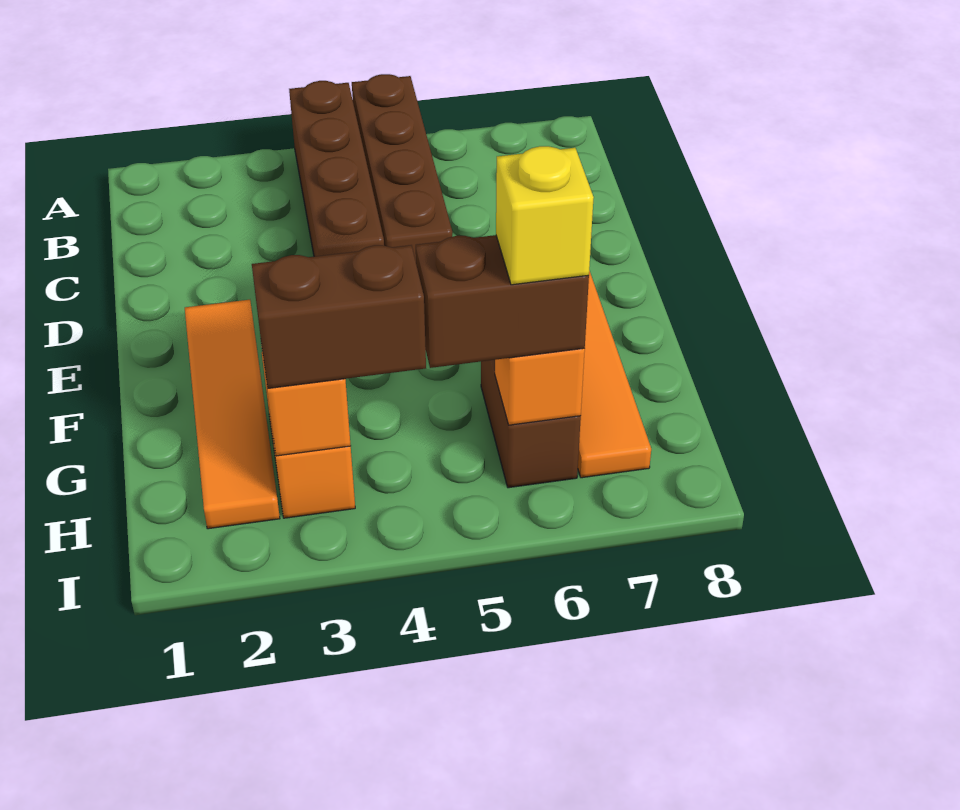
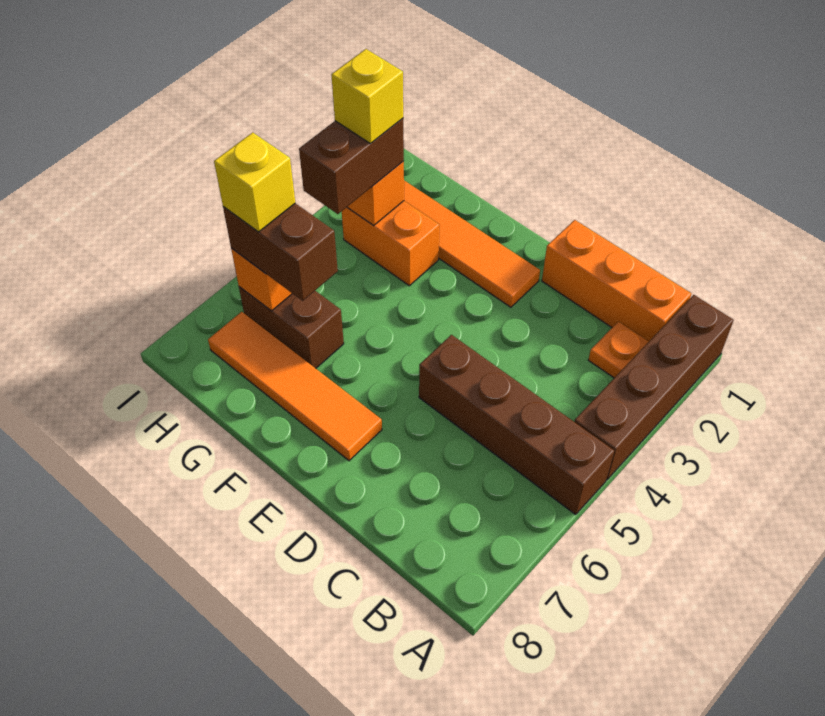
brown brick A4:D4 level 1 -> brown brick A1:A4 level 1
none -> orange brick B1:D1 level 1
none -> orange plate B2 level 1
none -> yellow brick H3 level 4
brown brick H5:H6 level 3 -> brown brick G6:H6 level 3

